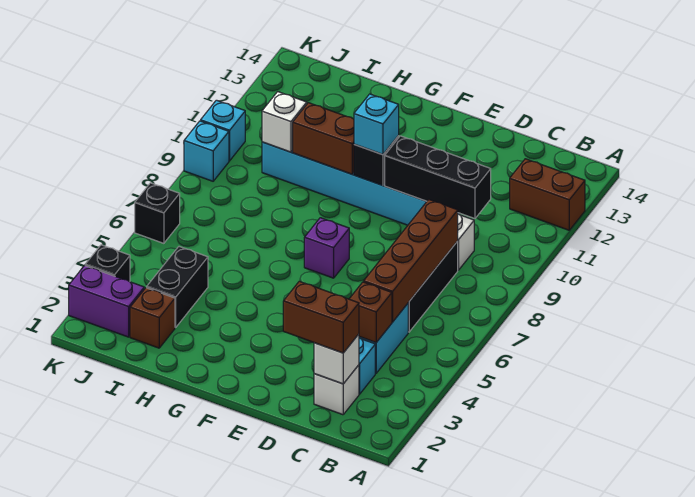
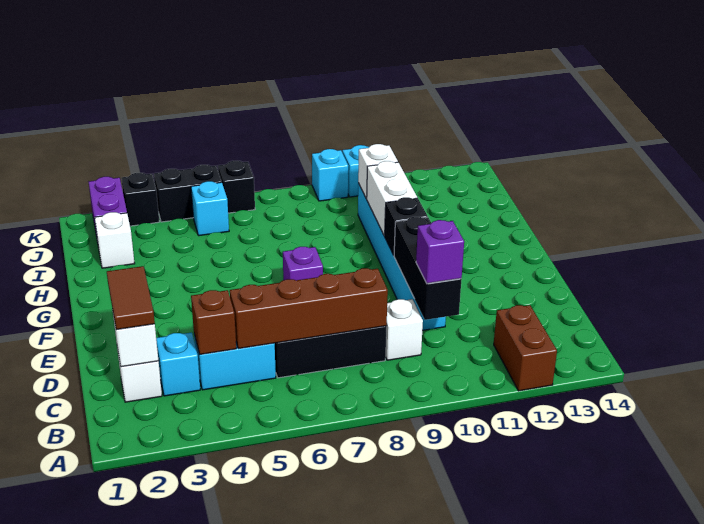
brown brick C2:D2 level 3 -> brown tile C2:D2 level 3
none -> purple brick C10 level 3
cyan brick F10 level 3 -> cyan brick J5 level 1
brown brick G10:H10 level 2 -> white brick G10:H10 level 2
brown brick I2 level 1 -> white brick I2 level 1
black brick I3:I4 level 1 -> black brick K4:K5 level 1

